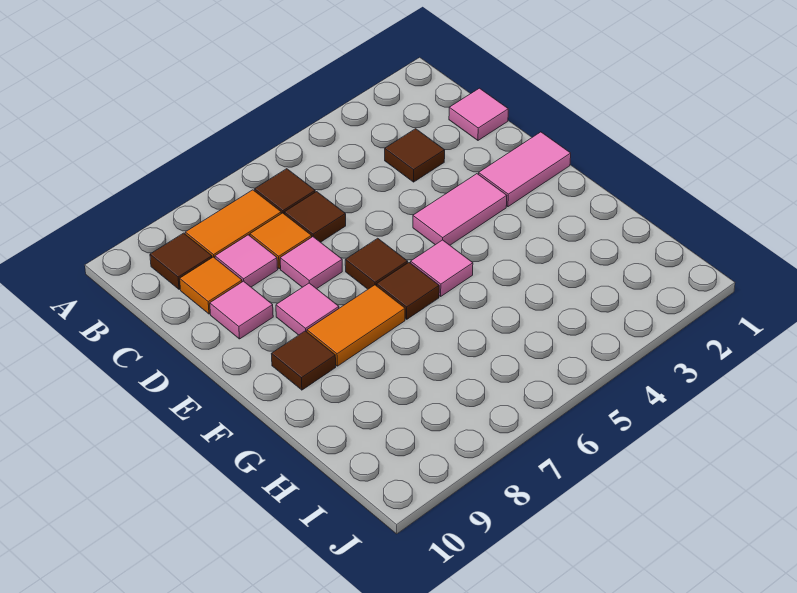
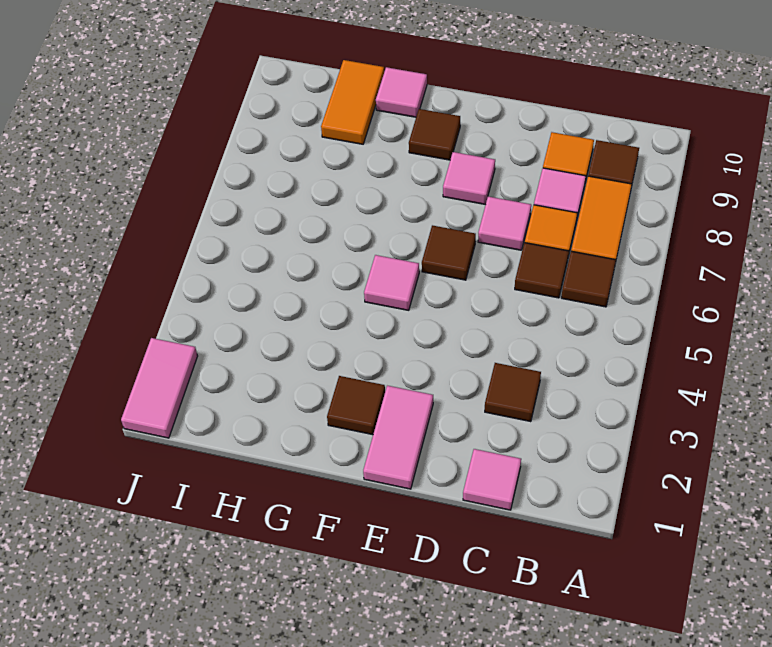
pink tile D9 level 1 -> pink tile G10 level 1
pink tile E3:E4 level 1 -> pink tile J1:J2 level 1
brown tile F6 level 1 -> brown tile F2 level 1
orange tile F7:F8 level 1 -> orange tile H9:H10 level 1

